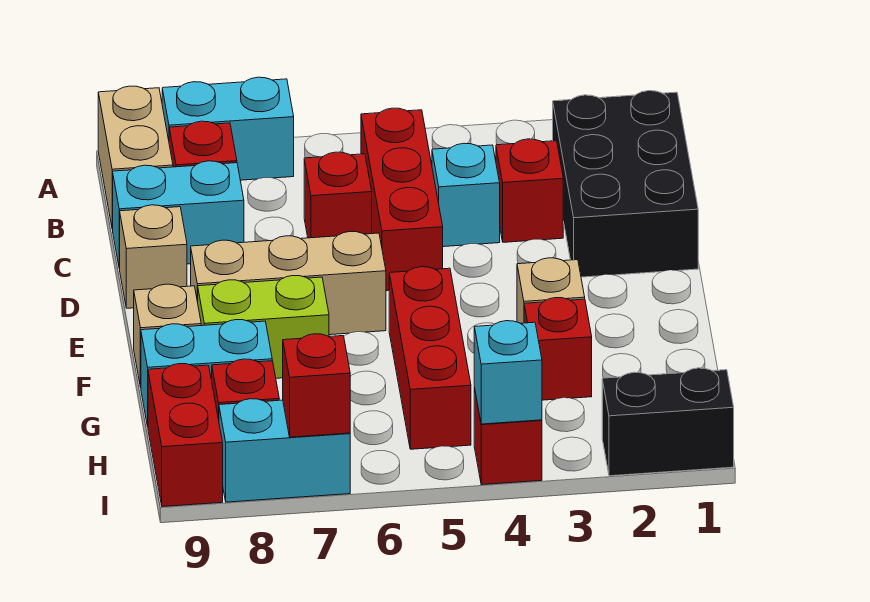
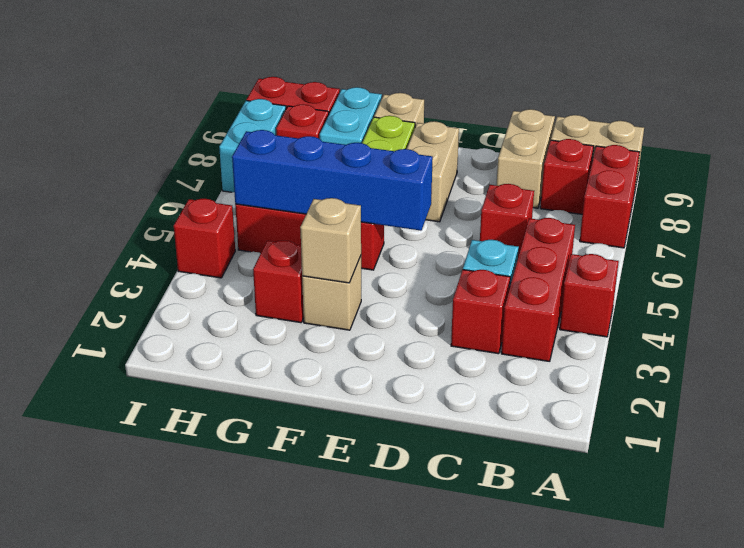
cyan brick A7:A8 level 1 -> red brick A7:A8 level 1
black brick B1:D2 level 1 -> none
red brick B5:D5 level 1 -> red brick B3:B5 level 1
cyan brick C8:C9 level 1 -> tan brick C8:C9 level 1
tan brick D9 level 1 -> tan brick F3 level 2
none -> blue brick E5:H5 level 2
tan brick E6:E8 level 1 -> tan brick E7:E8 level 1
black brick I1:I2 level 1 -> none
cyan brick I4 level 2 -> none
red brick I7 level 2 -> red brick A4 level 1

